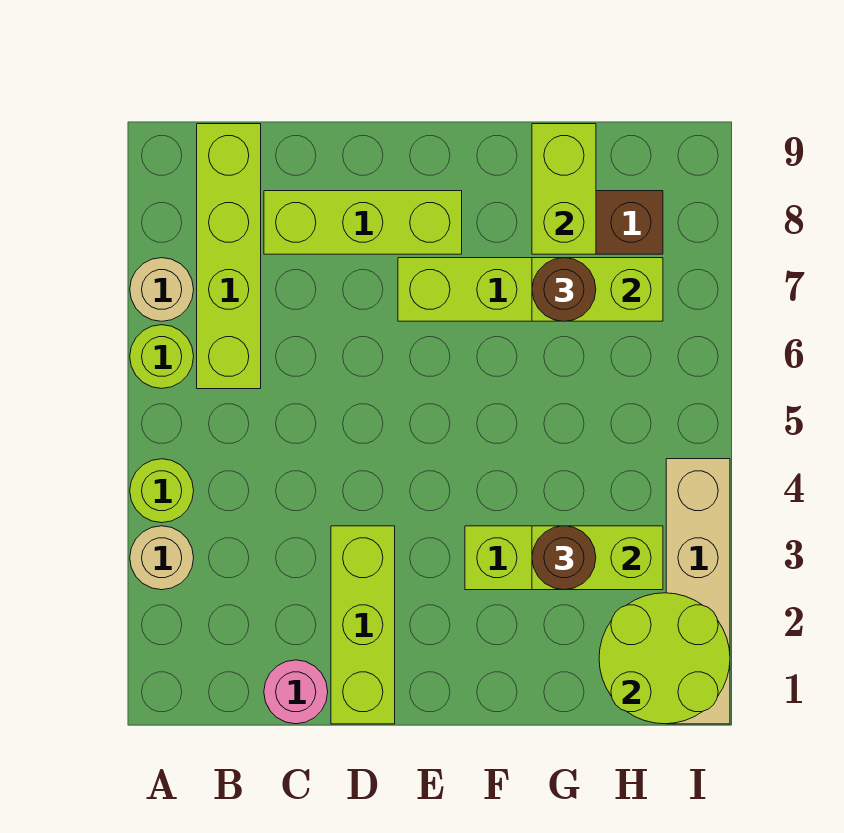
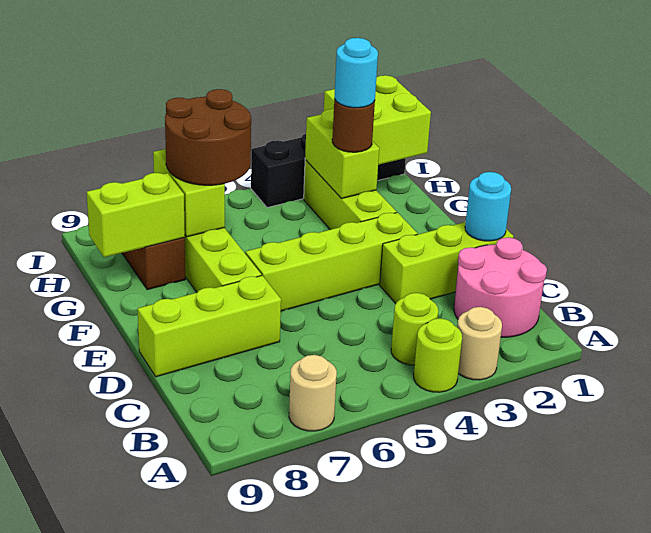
lime round brick A6 level 1 -> lime round brick B4 level 1
lime brick B6:B9 level 1 -> lime brick E3:E6 level 1
pink round brick C1 level 1 -> pink round brick B1:C2 level 1
lime brick C8:E8 level 1 -> lime brick D7:D9 level 1
none -> cyan round brick D1 level 2
none -> cyan round brick G3 level 4
brown round brick G7 level 3 -> brown round brick G6:H7 level 3
lime round brick H1:I2 level 2 -> lime brick H1:I2 level 2
tan brick I1:I4 level 1 -> black brick I1:I4 level 1

